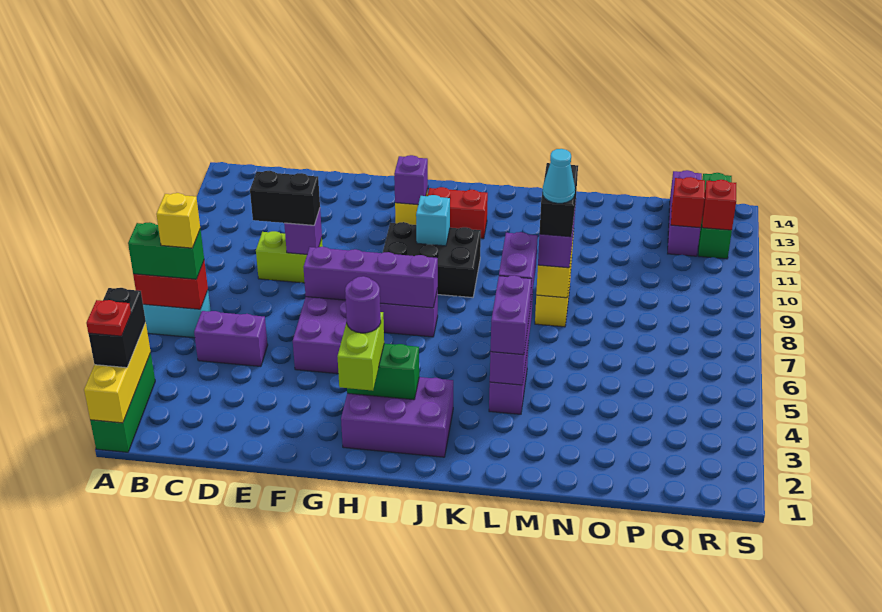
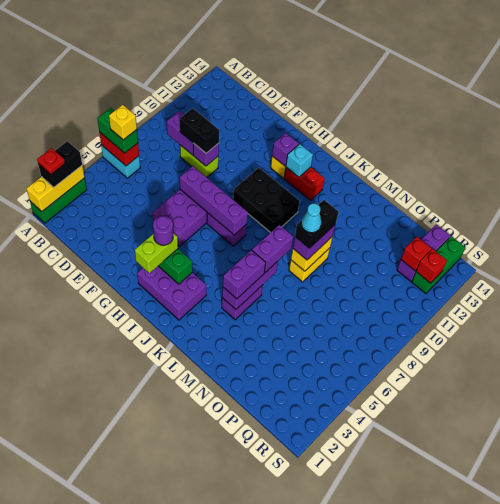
purple brick C5:D5 level 1 -> purple brick C9:D9 level 2
cyan brick I10 level 2 -> cyan brick I12 level 2

